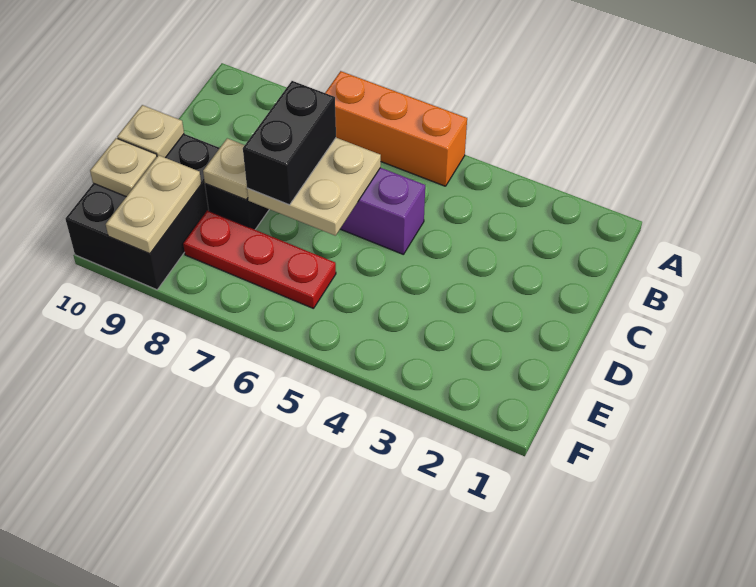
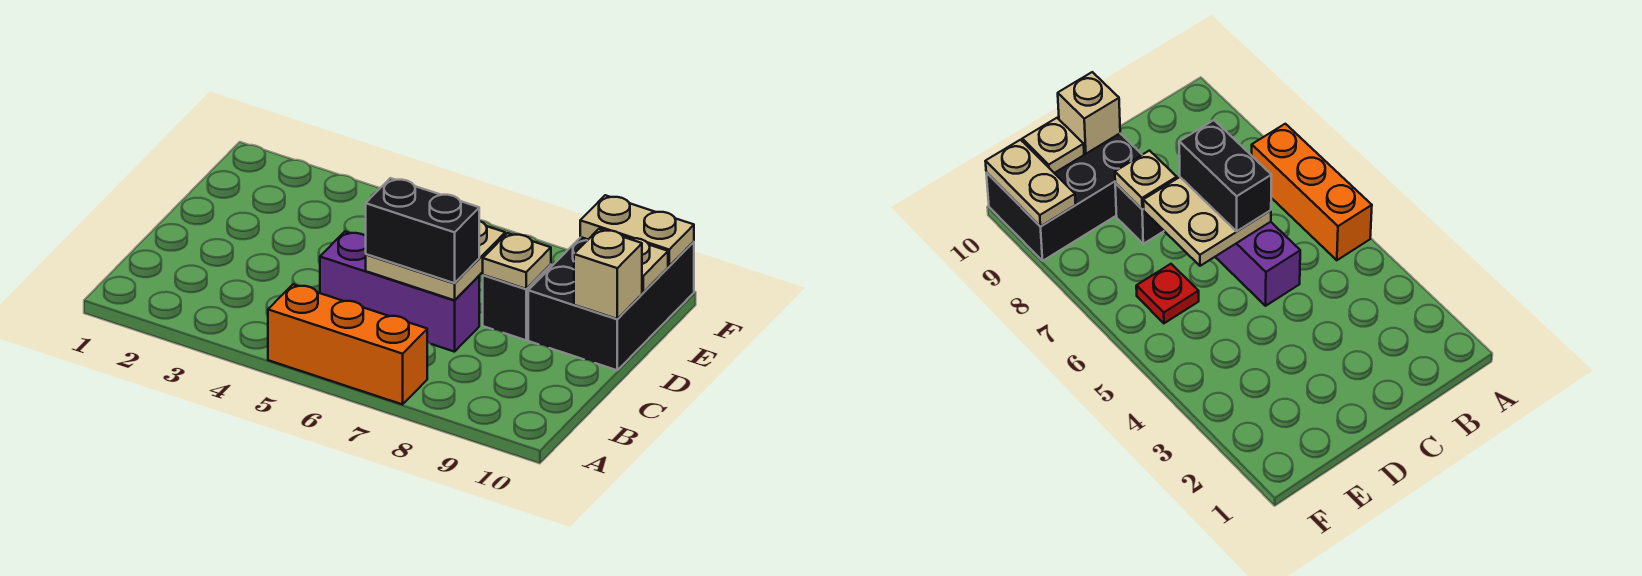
black brick C7:D7 level 3 -> black brick C6:C7 level 3
tan plate D10 level 2 -> tan brick D10 level 2
red plate E6:E8 level 1 -> red plate E6 level 1
tan plate E9:F9 level 2 -> tan plate F9:F10 level 2

